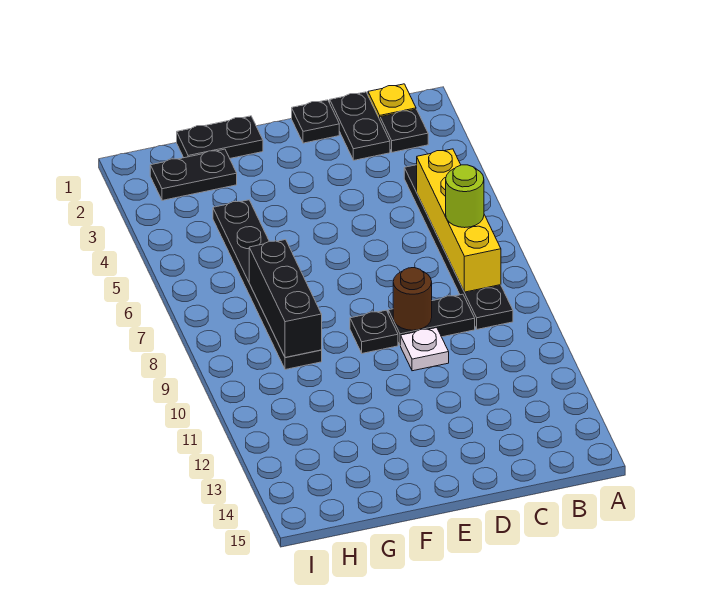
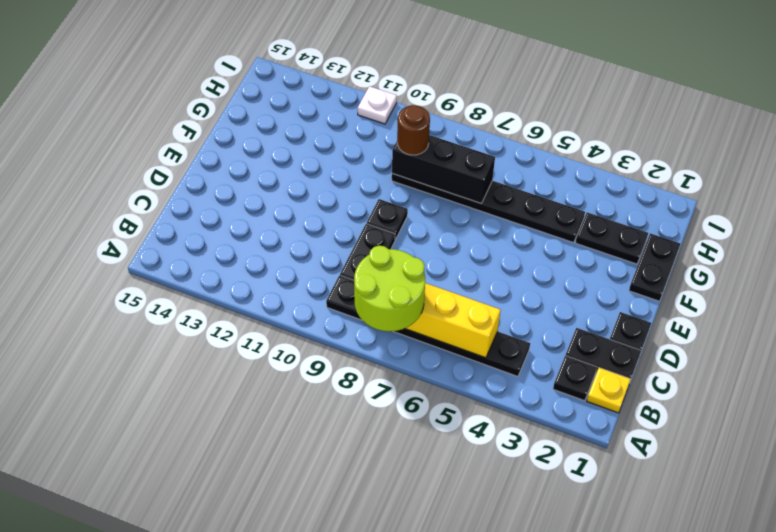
lime round brick B7 level 3 -> lime round brick A7:B8 level 3
brown round brick D9 level 2 -> brown round brick G9 level 3
white plate D10 level 1 -> white plate I11 level 1
black plate G2:H2 level 1 -> black plate G2:G3 level 1

